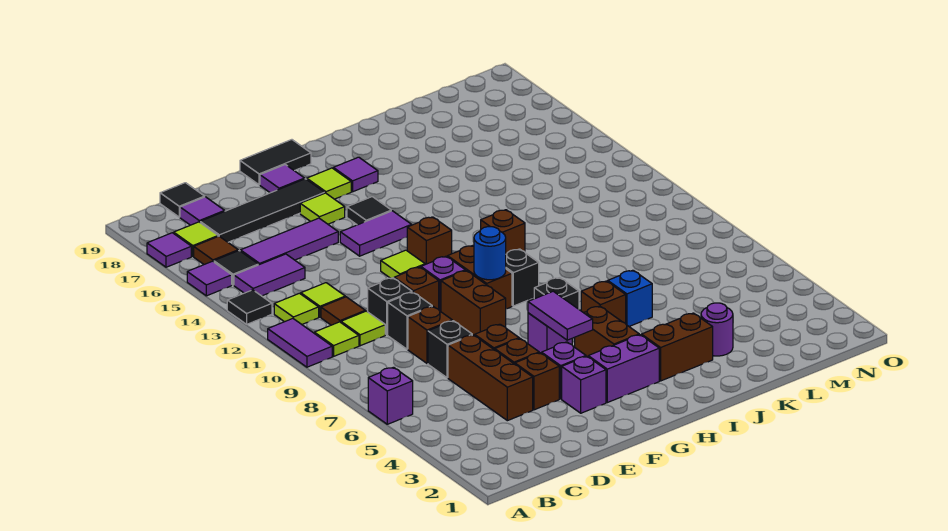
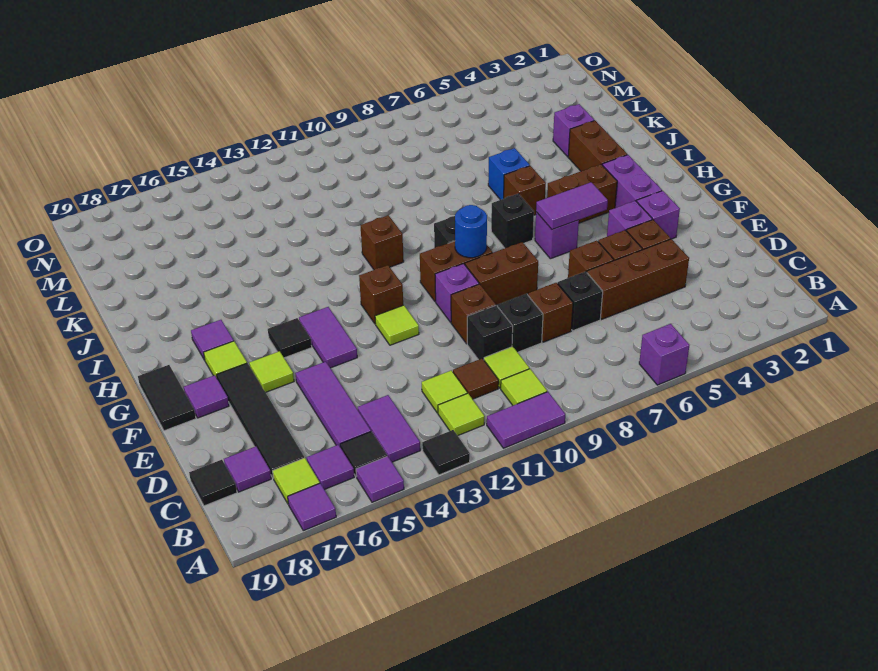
brown tile B16 level 1 -> purple tile B16 level 1
purple round brick K3 level 1 -> purple brick K3 level 1

